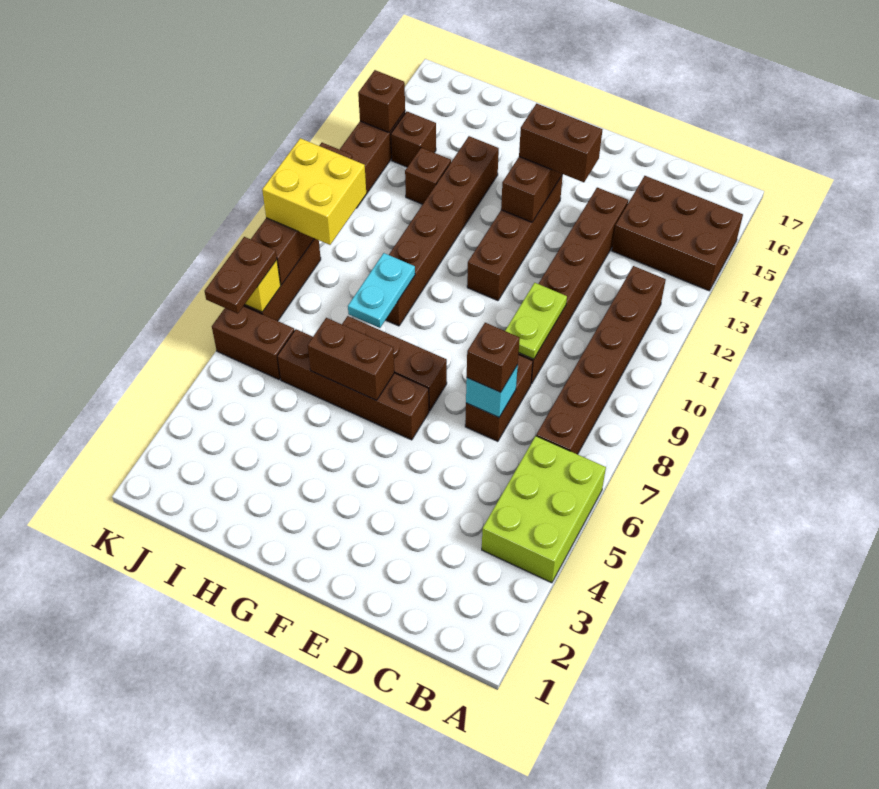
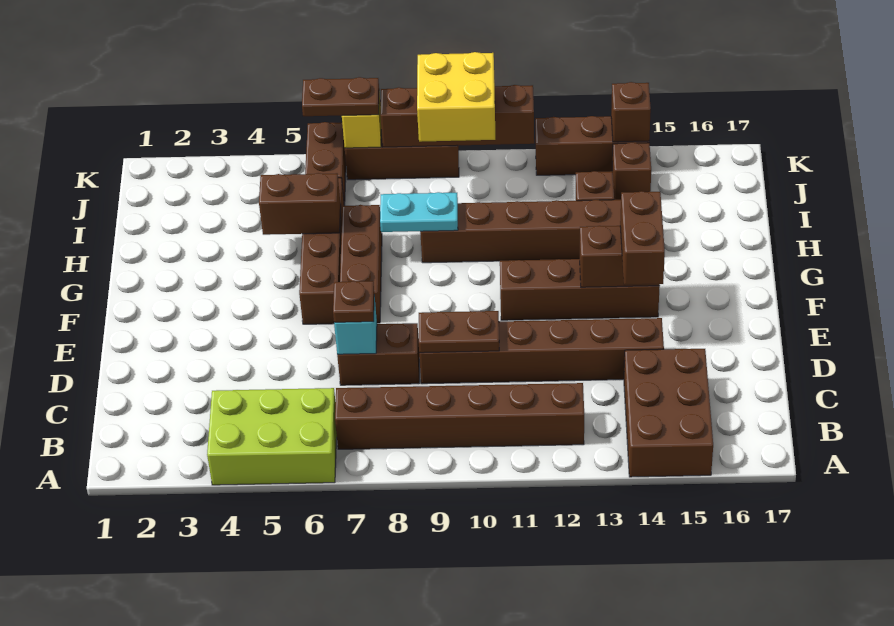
brown brick D7 level 3 -> brown plate D7 level 3
lime plate D9:D10 level 2 -> brown plate D9:D10 level 2
brown brick G6:H6 level 2 -> brown brick H5:H6 level 2

